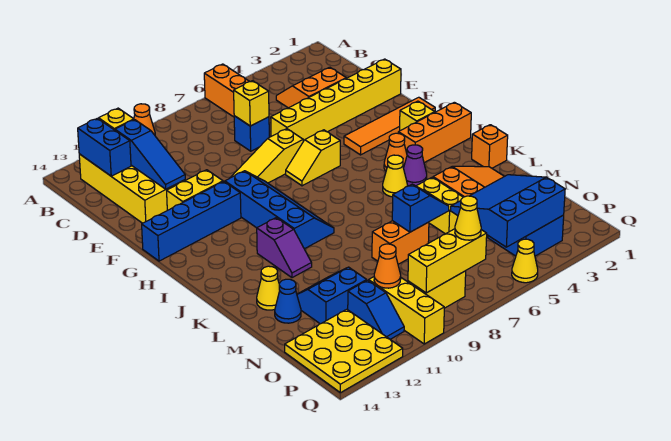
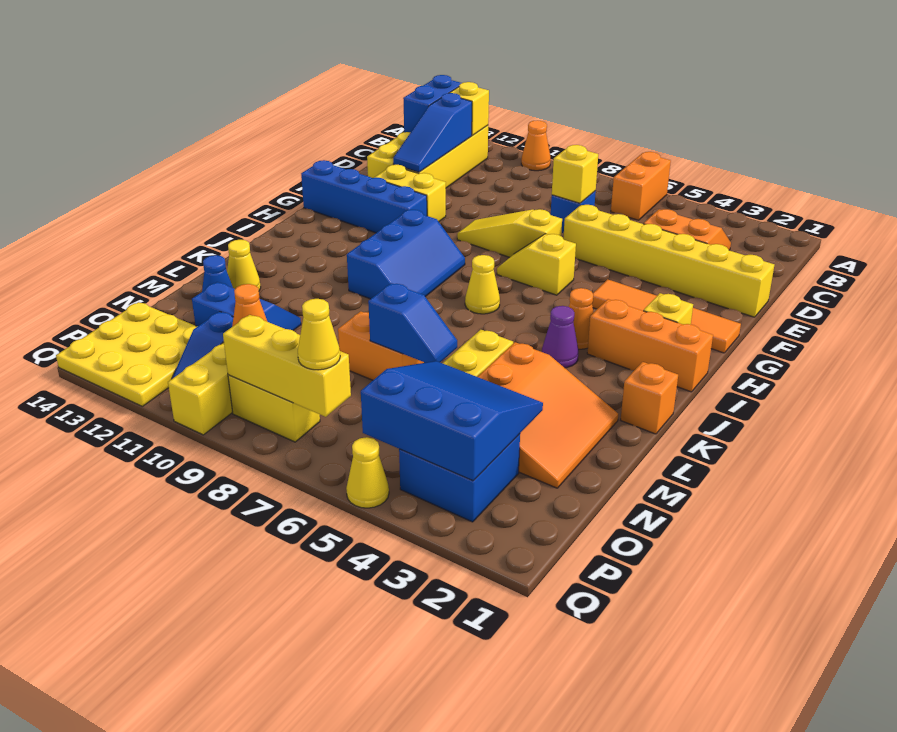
blue slope G9:J10 level 1 top 10 -> blue slope H9:J10 level 1 top 10
yellow cone J5 level 1 -> yellow cone I7 level 1
purple slope J11:K11 level 1 top J -> none

